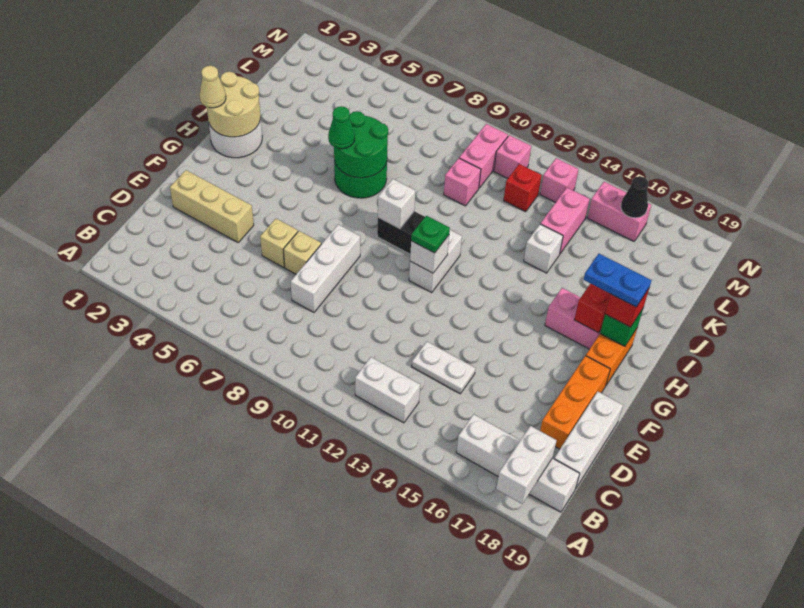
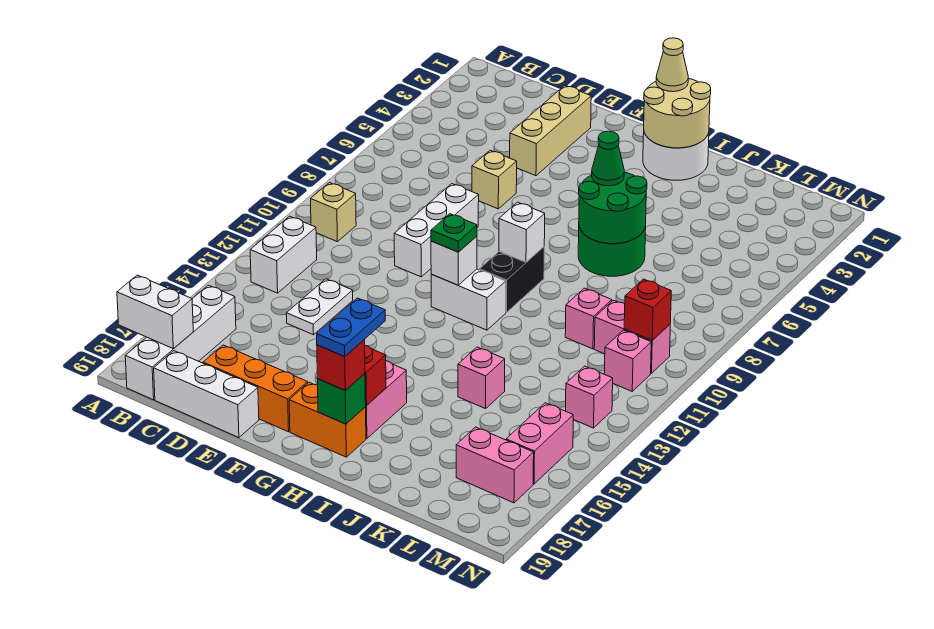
white brick D8:F8 level 1 -> white brick E8:E10 level 1
tan brick E7 level 1 -> tan brick B10 level 1
white brick J14 level 1 -> pink brick J14 level 1
pink brick K14:L14 level 1 -> pink brick L17:M17 level 1
red brick L12 level 1 -> red brick M10 level 2
black cone M16 level 2 -> none

